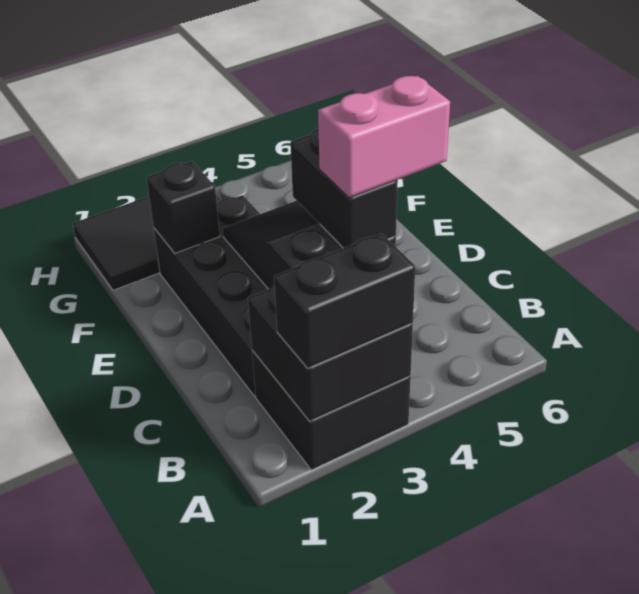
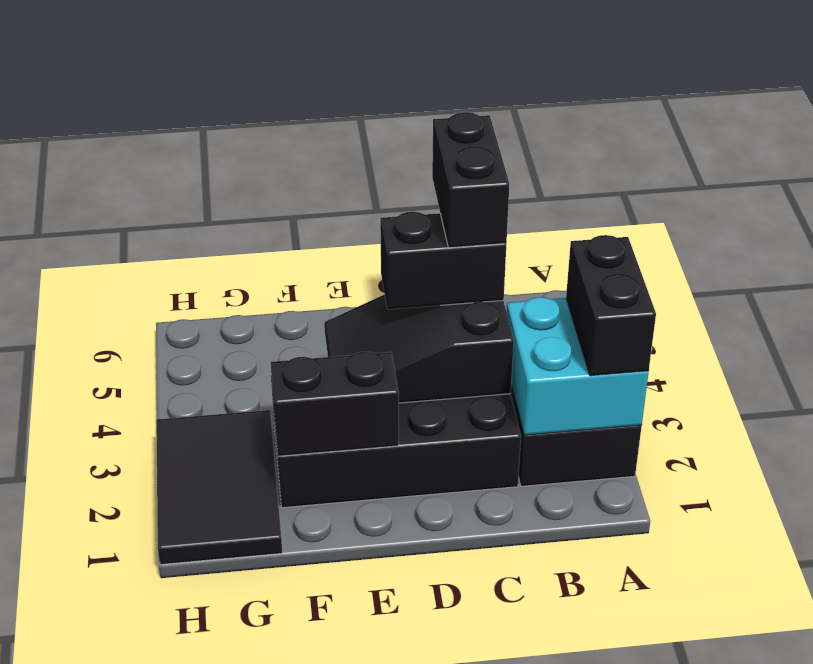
black brick A2:B3 level 2 -> cyan brick A2:B3 level 2
pink brick C4:C5 level 4 -> black brick C4:C5 level 4
black brick F2 level 2 -> black brick E2:F2 level 2

